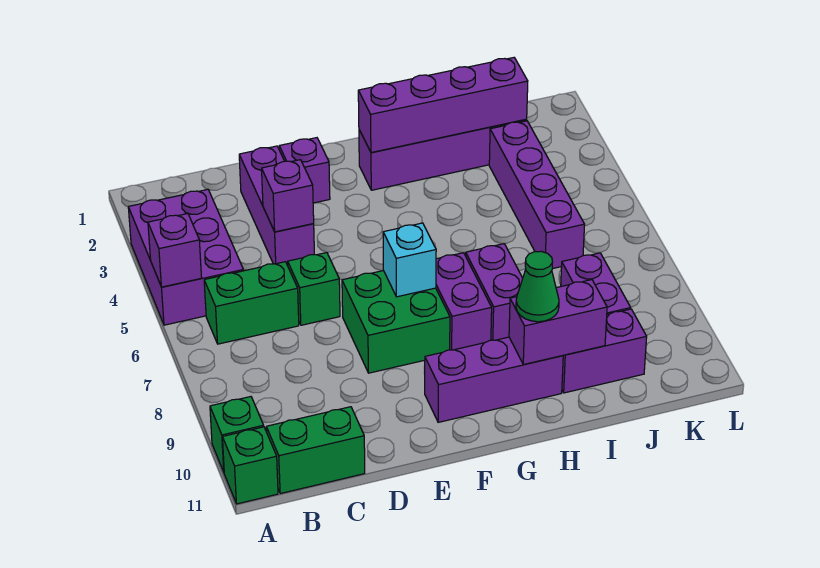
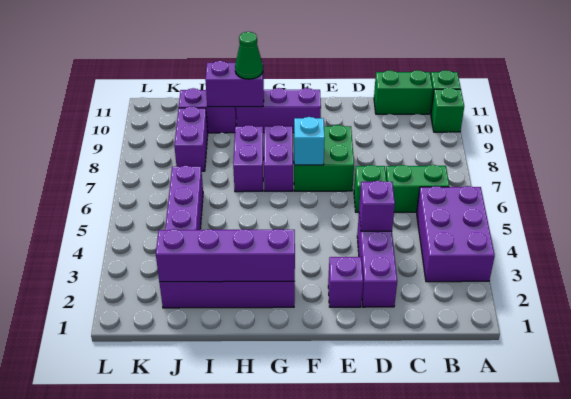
purple brick A5 level 2 -> none

